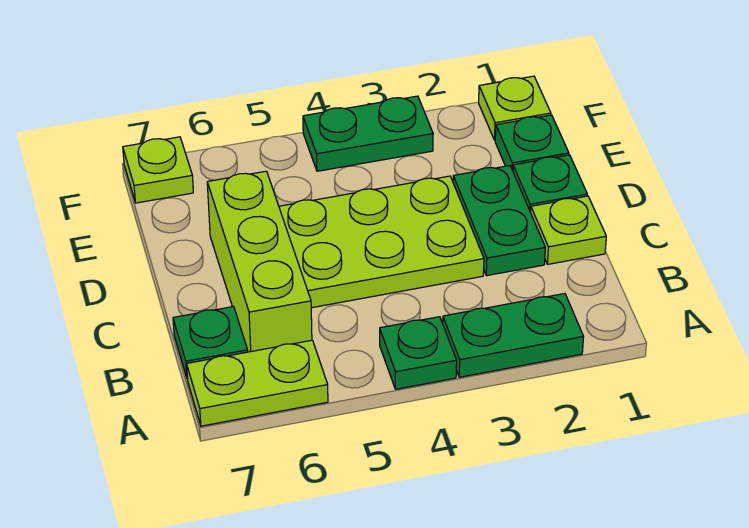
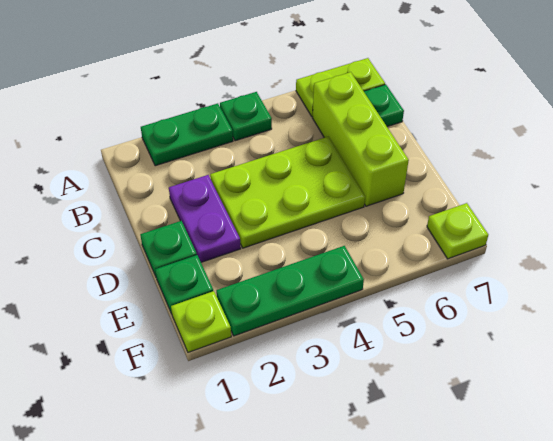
lime plate C1 level 1 -> none
green plate C2:D2 level 1 -> purple plate C2:D2 level 1
green plate F3:F4 level 1 -> green plate F2:F4 level 1

